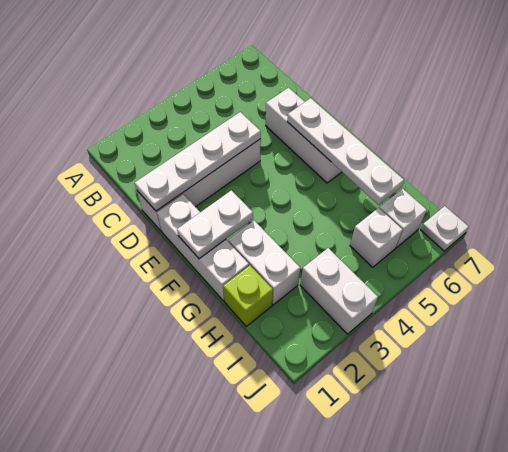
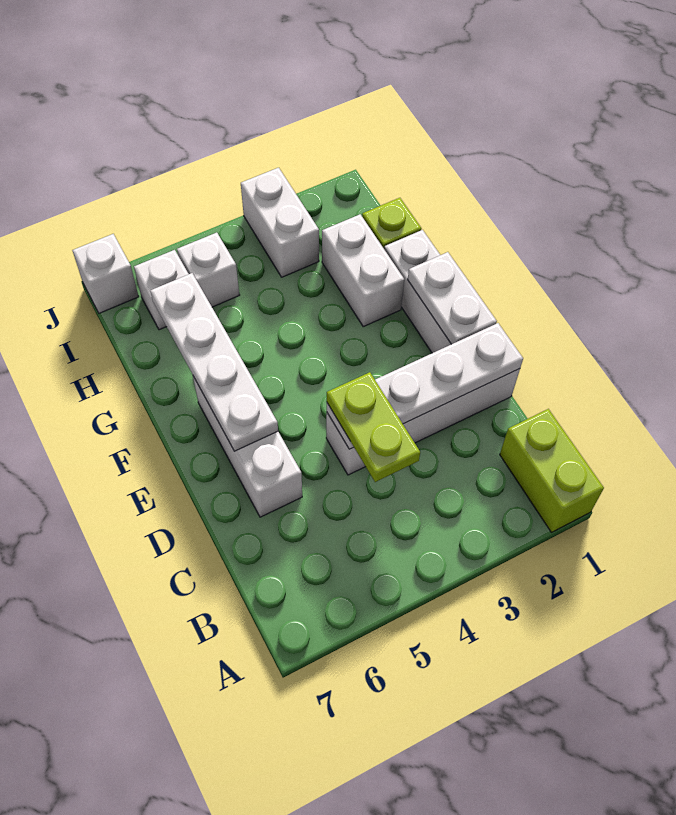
none -> lime brick A1:B1 level 1
none -> lime plate C4:D4 level 3
white plate F1:F2 level 2 -> white plate E1:F1 level 2
white plate J7 level 1 -> white brick J7 level 1

